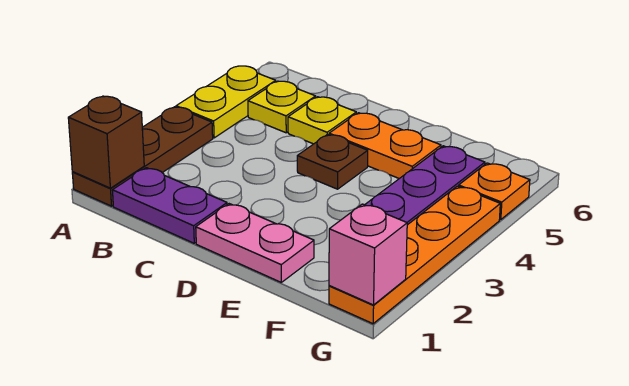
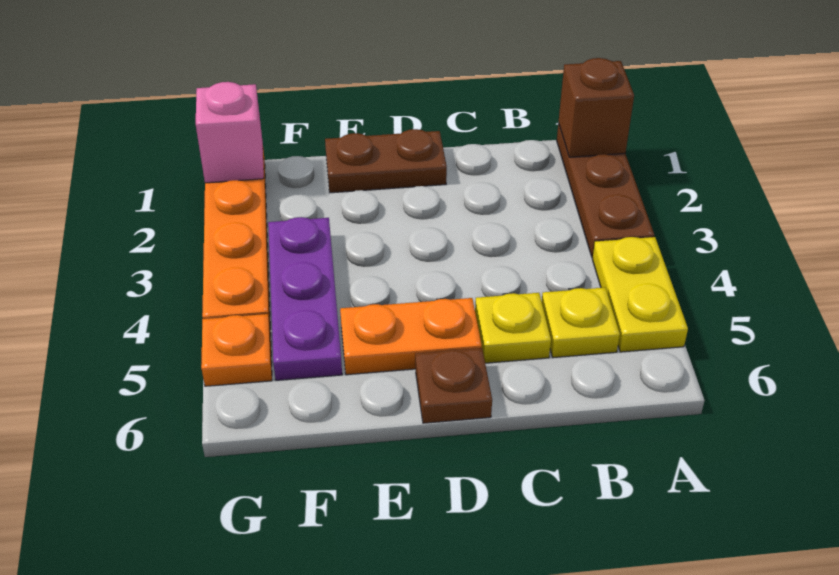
purple plate B1:C1 level 1 -> none
pink plate D1:E1 level 1 -> brown plate D1:E1 level 1
brown plate D4 level 1 -> brown plate D6 level 1

